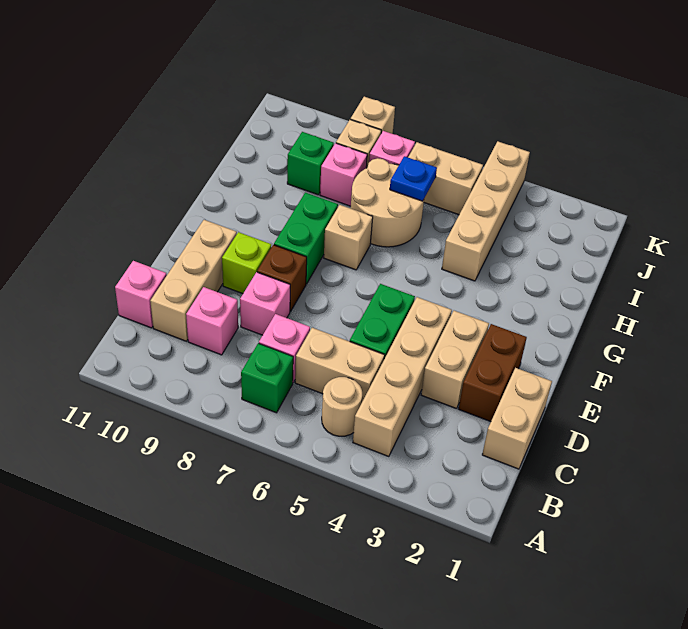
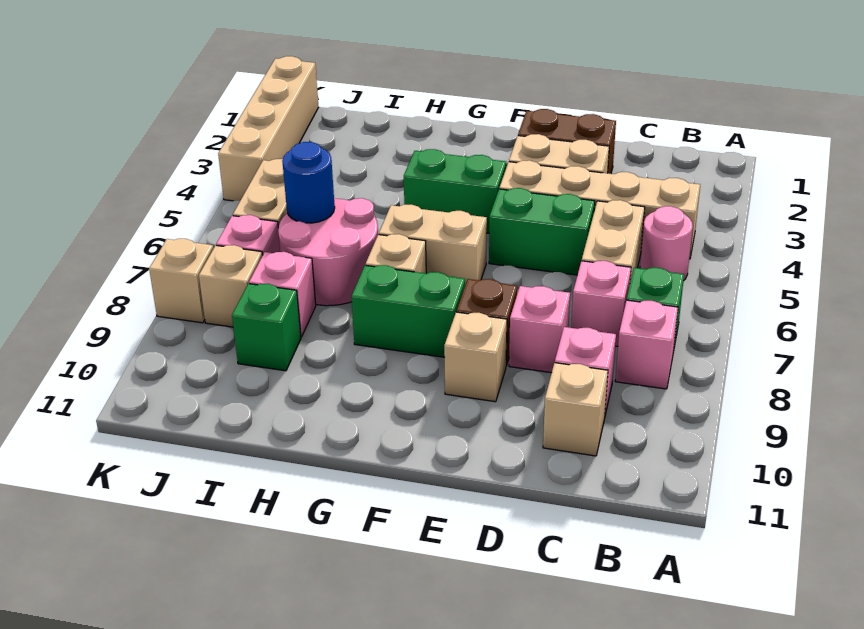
tan round brick B5 level 1 -> pink round brick B5 level 1
tan brick C1:D1 level 1 -> tan brick F6:G6 level 1
tan brick C10:E10 level 1 -> tan brick C10 level 1
pink brick C11 level 1 -> pink brick B8 level 1
lime brick E9 level 1 -> tan brick E9 level 1
none -> green brick F4:G4 level 1
tan brick H4:K4 level 1 -> tan brick K1:K4 level 1
tan round brick H6:I7 level 1 -> pink round brick H6:I7 level 1
blue plate I6 level 2 -> blue round brick I6 level 2

